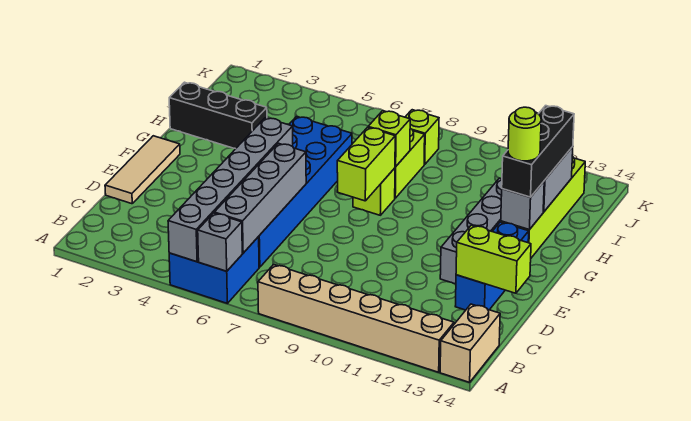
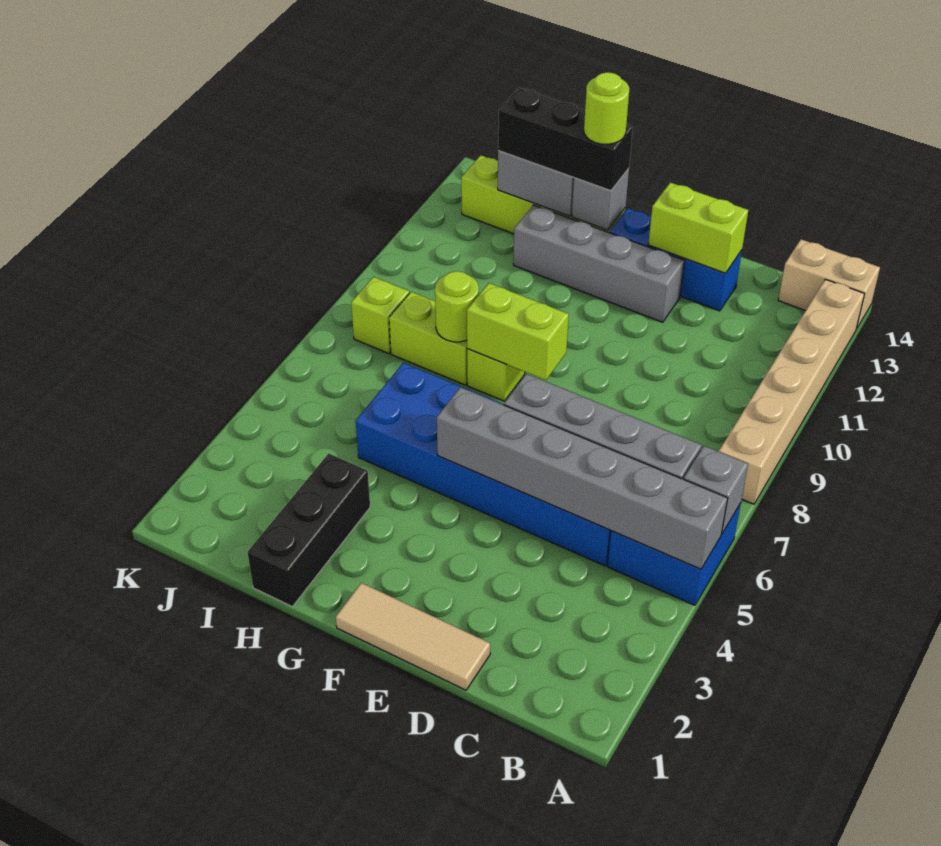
lime brick D13:D14 level 2 -> lime brick D13:E13 level 2
lime brick H8 level 2 -> lime round brick H8 level 2

